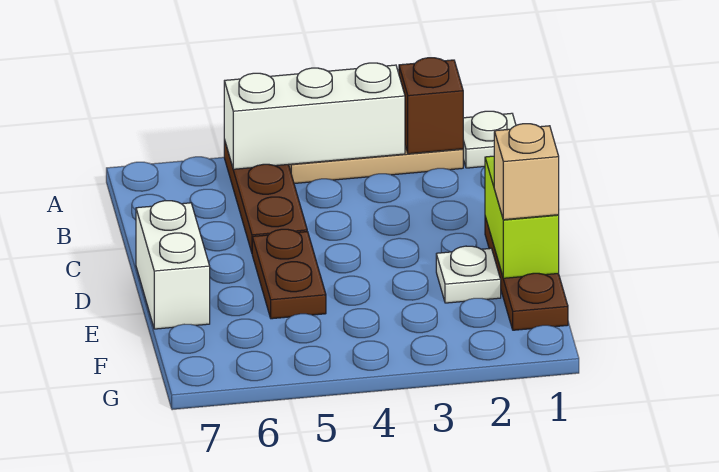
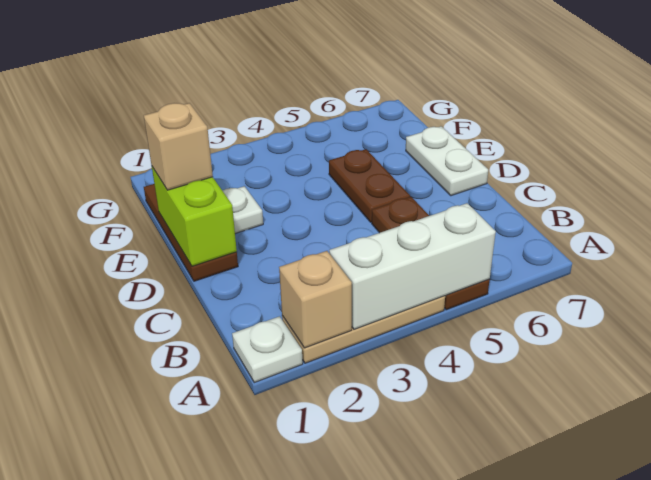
brown brick A2 level 2 -> tan brick A2 level 2
white brick D7:E7 level 1 -> white plate D7:E7 level 1

